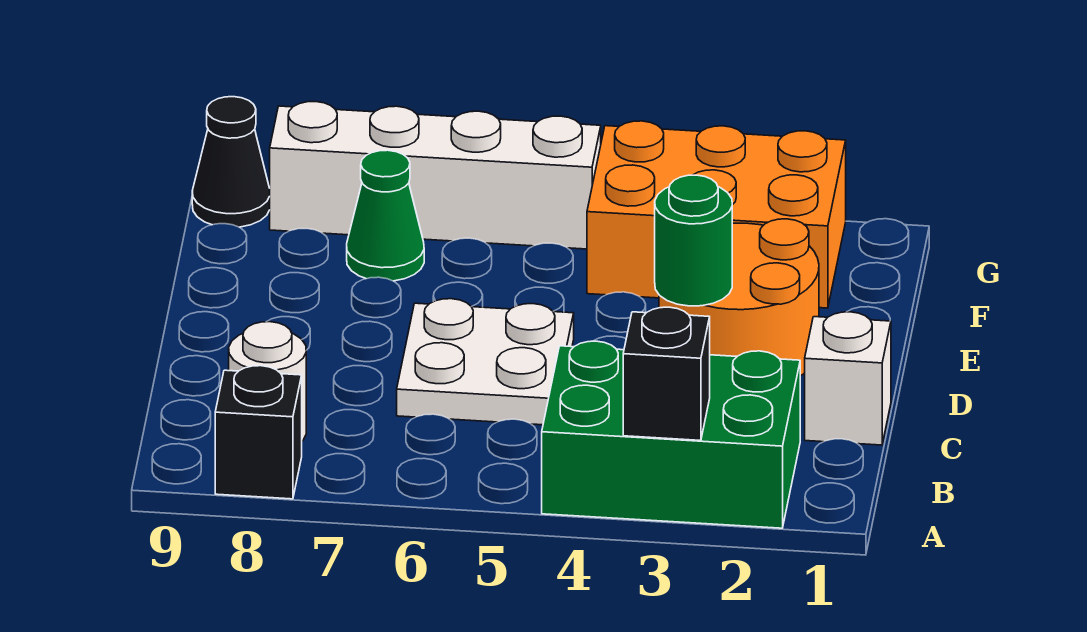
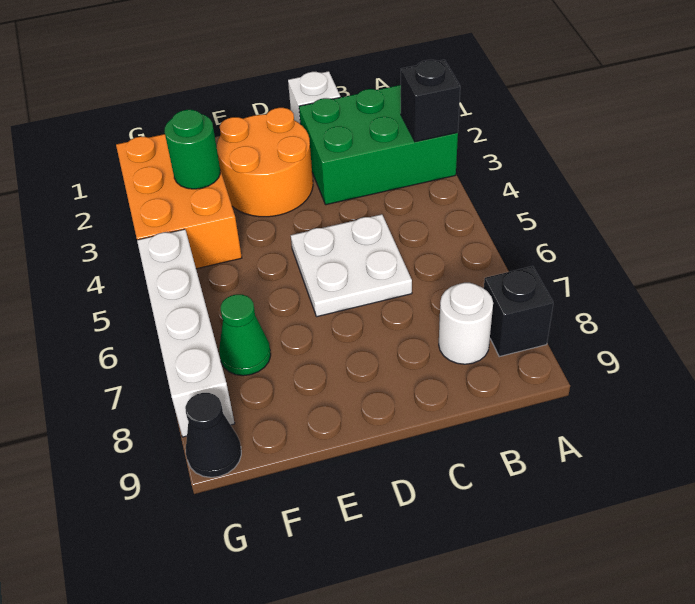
green brick A2:B4 level 1 -> green brick A2:C3 level 1
green round brick D3 level 2 -> green round brick F3 level 2

